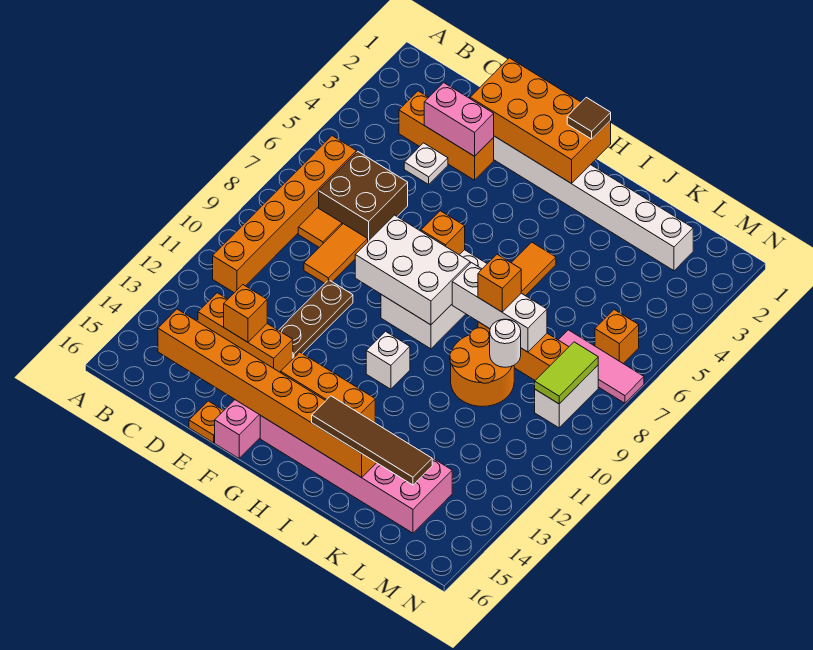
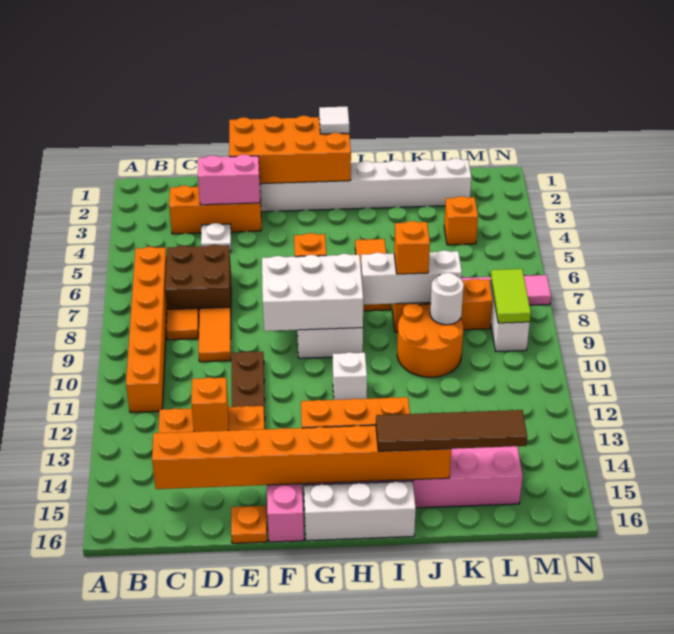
none -> white brick G16:I16 level 1
brown tile H1 level 3 -> white tile H1 level 3
orange brick M6 level 1 -> orange brick L4 level 1

